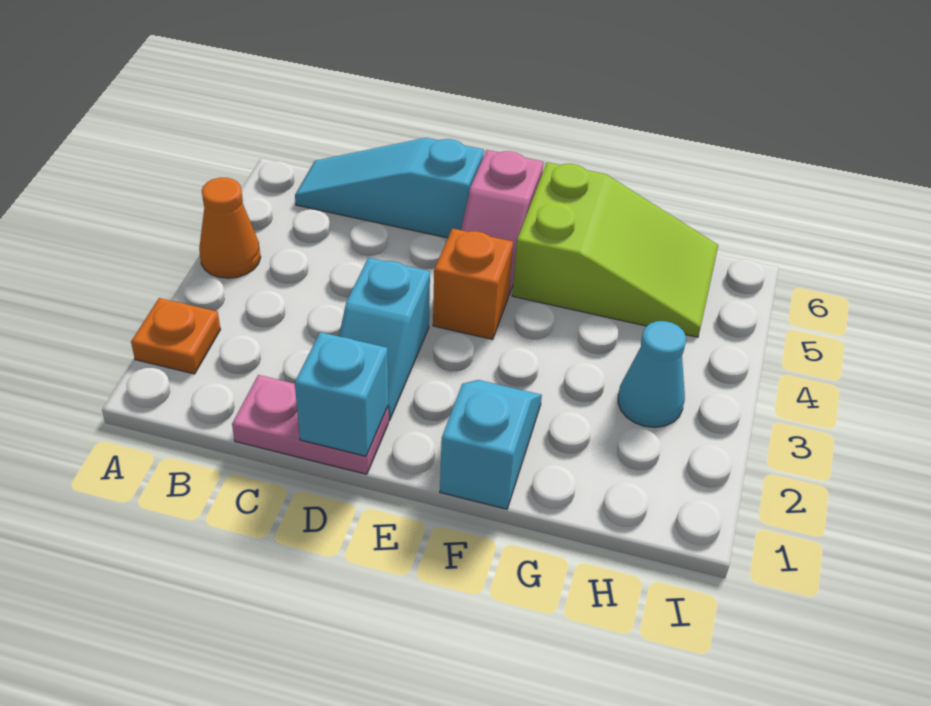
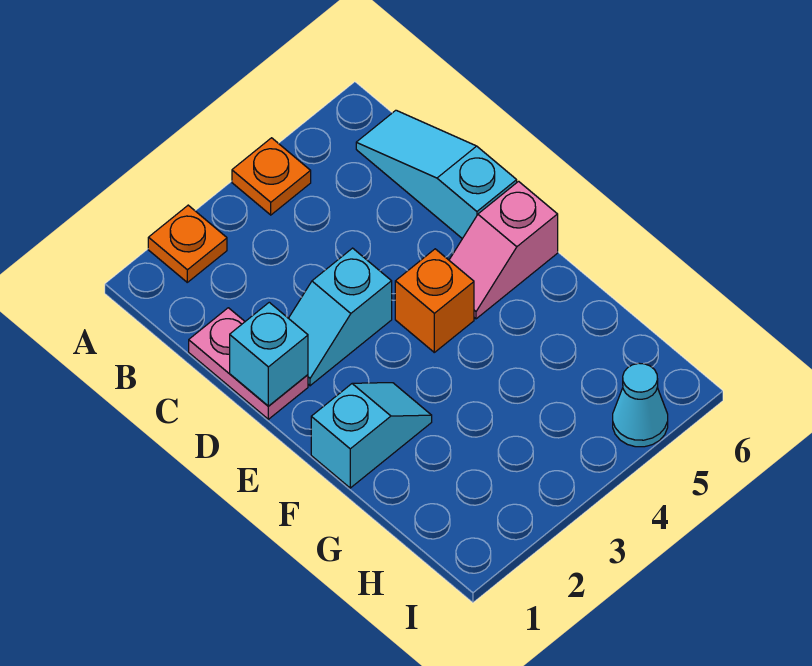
orange cone A4 level 1 -> orange plate A4 level 1
lime slope F5:H6 level 1 top F -> none
cyan cone H3 level 1 -> cyan cone I5 level 1

